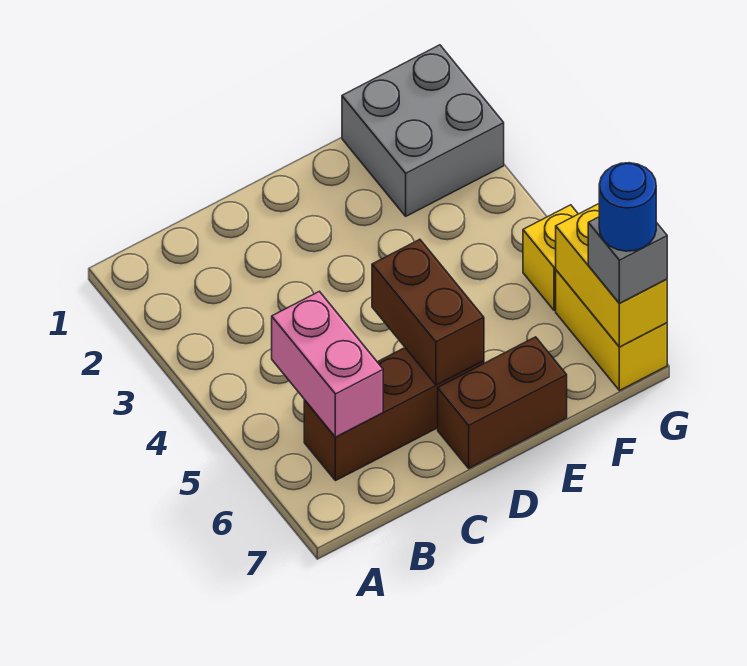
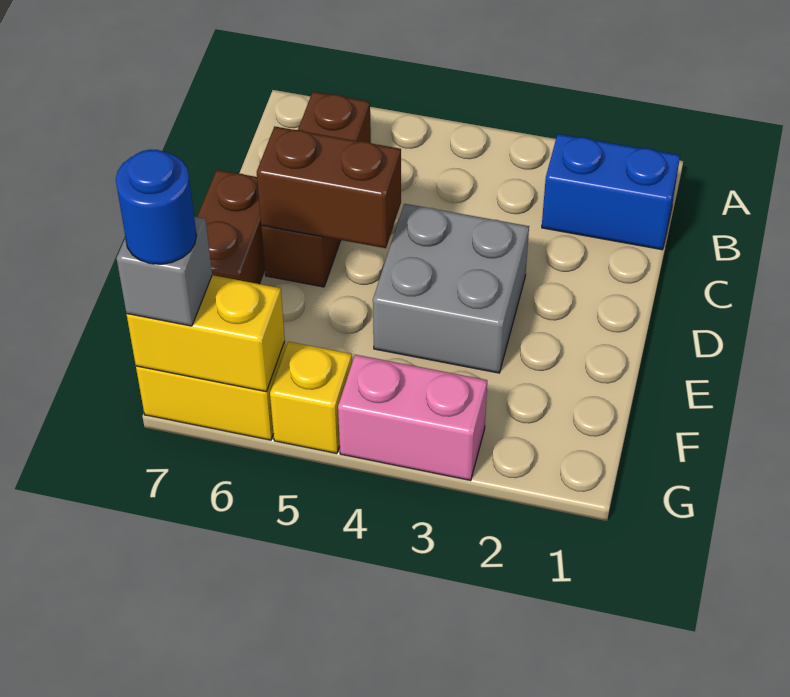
none -> blue brick B1:B2 level 1
pink brick B5:B6 level 2 -> pink brick G3:G4 level 1
grey brick F1:G2 level 1 -> grey brick D3:E4 level 1

